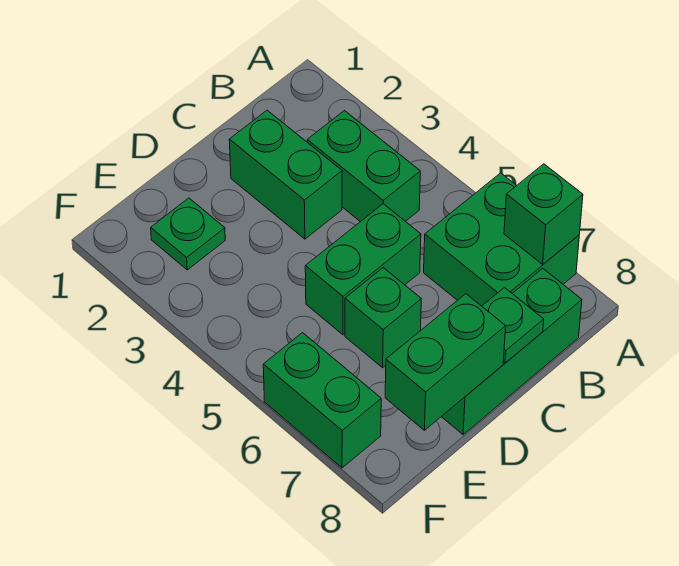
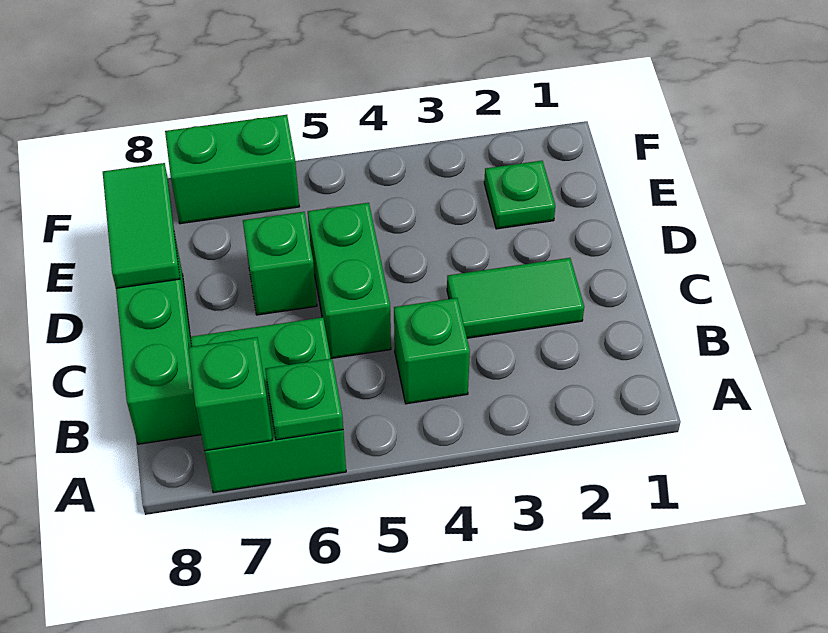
green brick B3:B4 level 1 -> green brick B4 level 1
green brick C2:C3 level 1 -> green tile C2:C3 level 1
green plate C8 level 2 -> green plate A6 level 2
green brick D8:E8 level 2 -> green tile D8:E8 level 2

